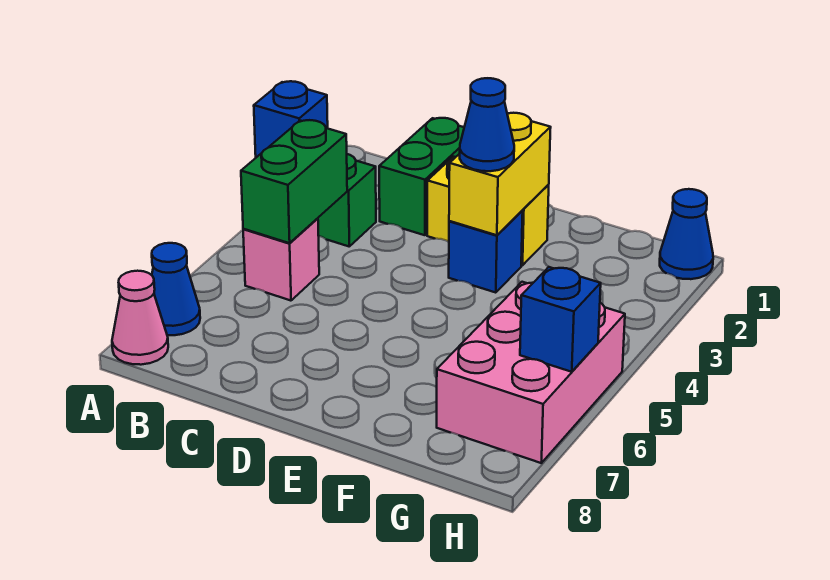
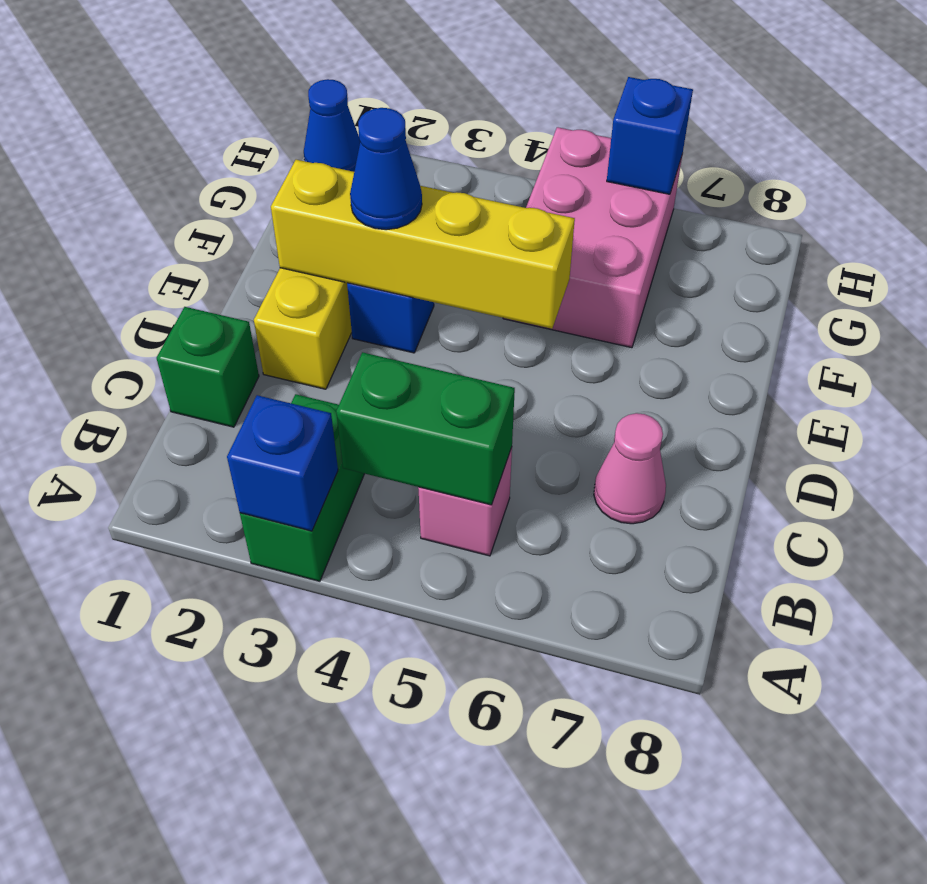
blue cone A7 level 1 -> none
pink cone A8 level 1 -> pink cone C7 level 1
green brick C1:C2 level 1 -> green brick C1 level 1
yellow brick E2:E3 level 2 -> yellow brick E2:E5 level 2
pink brick G5:H7 level 1 -> pink brick F5:H6 level 1

